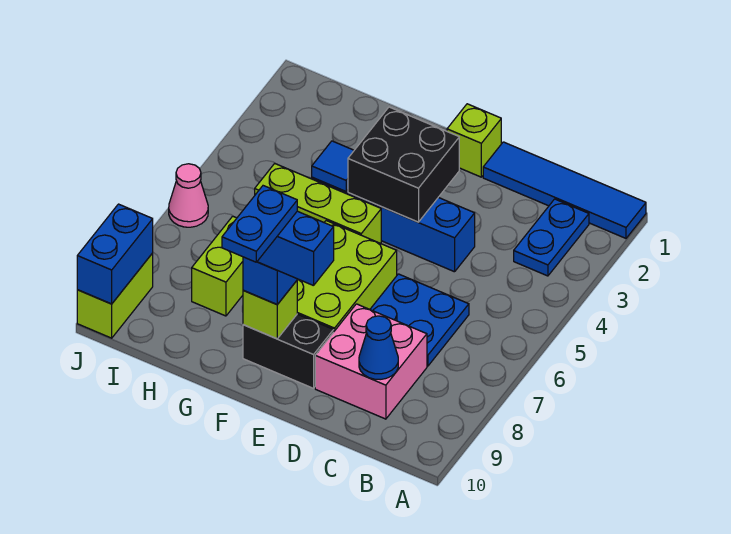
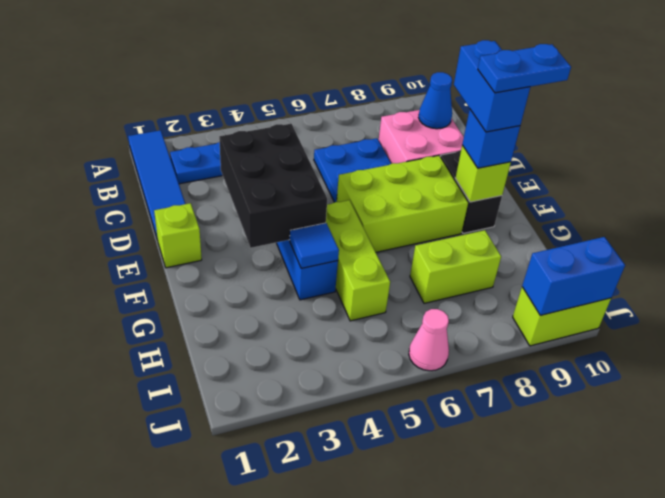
black brick E3:F4 level 2 -> black brick D3:F4 level 2

